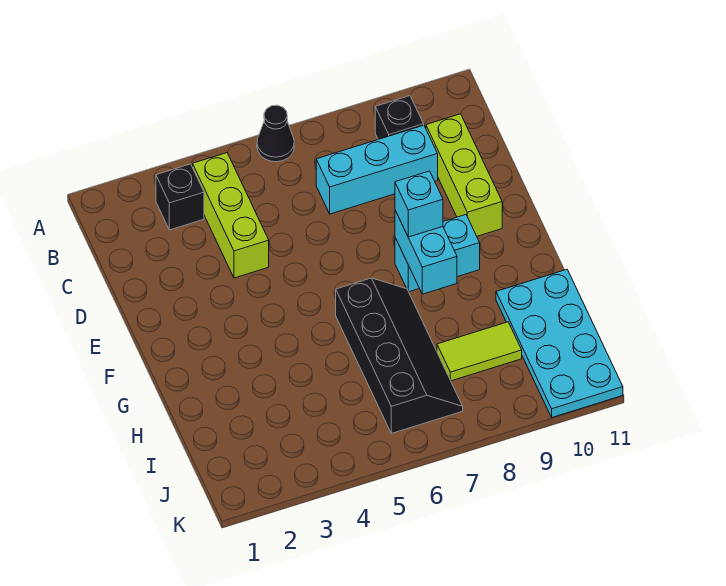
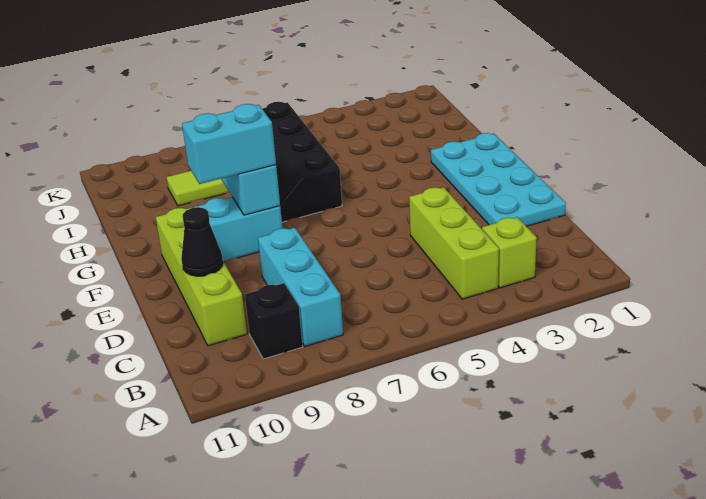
black cone A6 level 1 -> black cone D10 level 2
black brick B3 level 1 -> lime brick B3 level 1
cyan brick C7:C9 level 1 -> cyan brick B8:D8 level 1
lime brick C10:E10 level 1 -> lime brick C10:F10 level 1
cyan brick F8 level 3 -> cyan brick F8:F9 level 3
cyan plate H10:K11 level 1 -> cyan plate D1:G2 level 1

